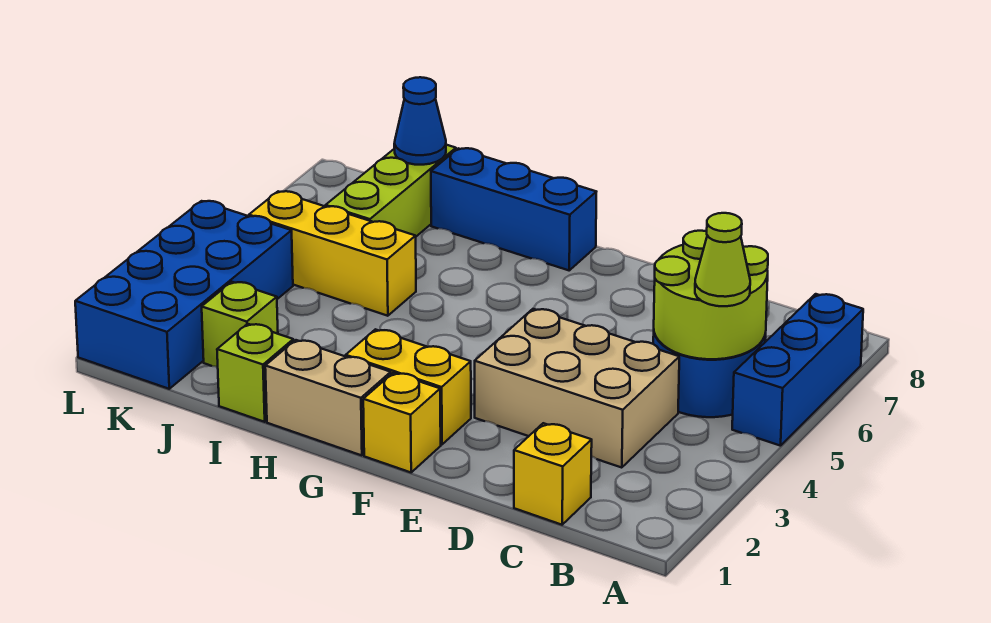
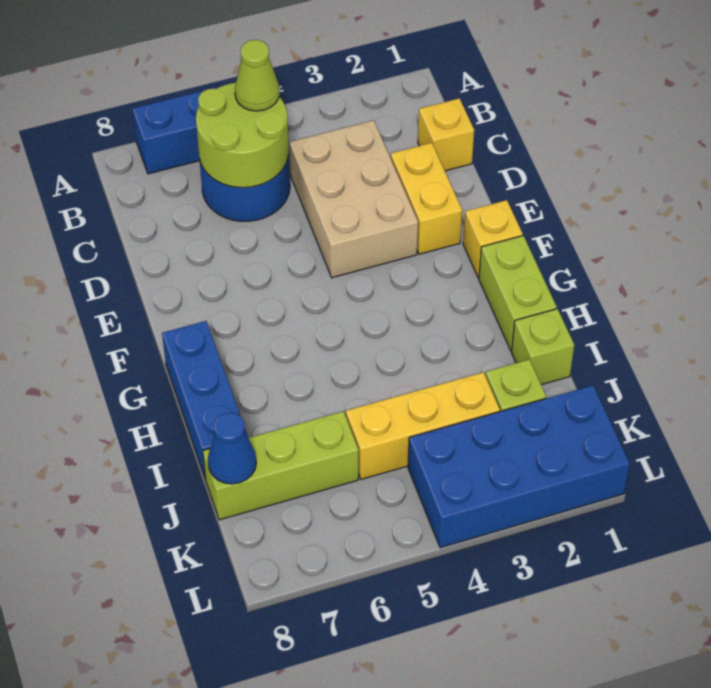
yellow brick F2:G2 level 1 -> yellow brick D2:E2 level 1
tan brick G1:H1 level 1 -> lime brick G1:H1 level 1
yellow brick I5:K5 level 1 -> yellow brick J3:J5 level 1

